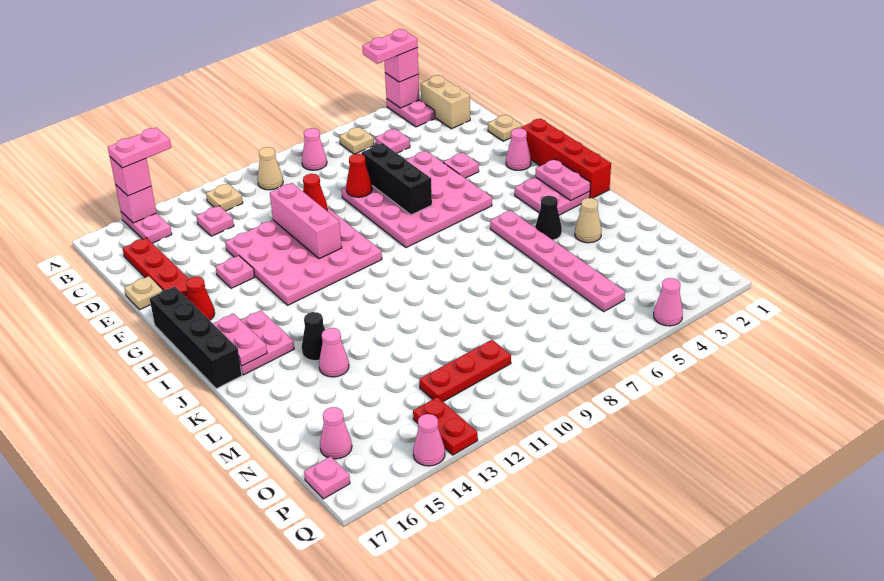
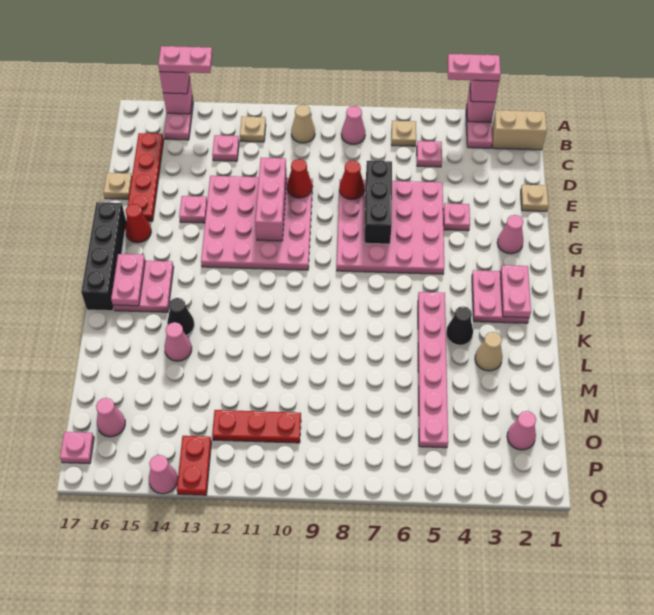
tan brick B2:C2 level 1 -> tan brick B1:B2 level 1
red brick G1:J1 level 1 -> none
pink cone Q4 level 1 -> pink cone O2 level 1

